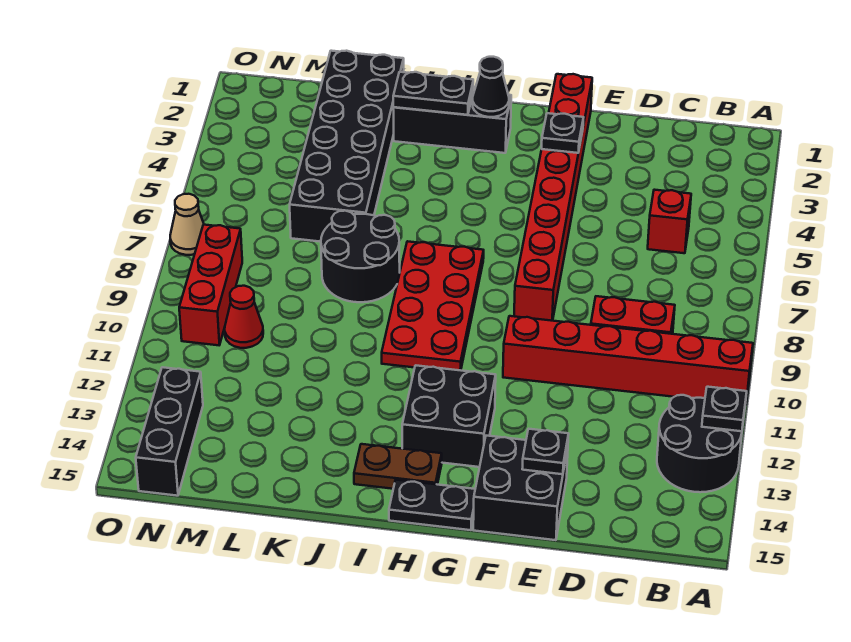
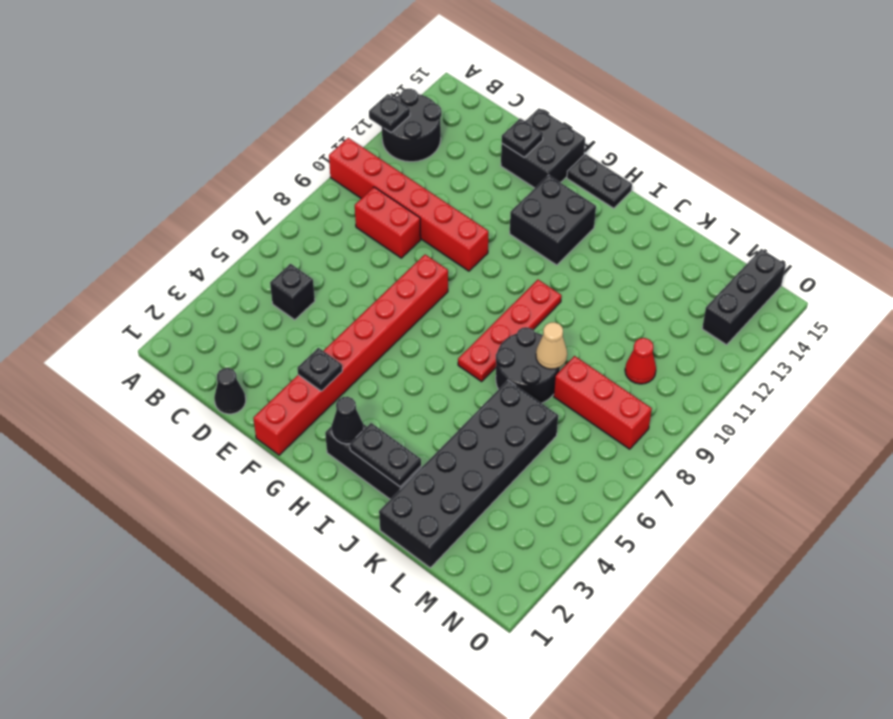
red brick C5 level 1 -> black brick C5 level 1
none -> black cone D1 level 1
red plate H7:I10 level 1 -> red plate I7:I10 level 1
brown plate H14:I14 level 1 -> none
red brick N8:N10 level 1 -> red brick L8:N8 level 1
tan cone O7 level 1 -> tan cone K8 level 2

